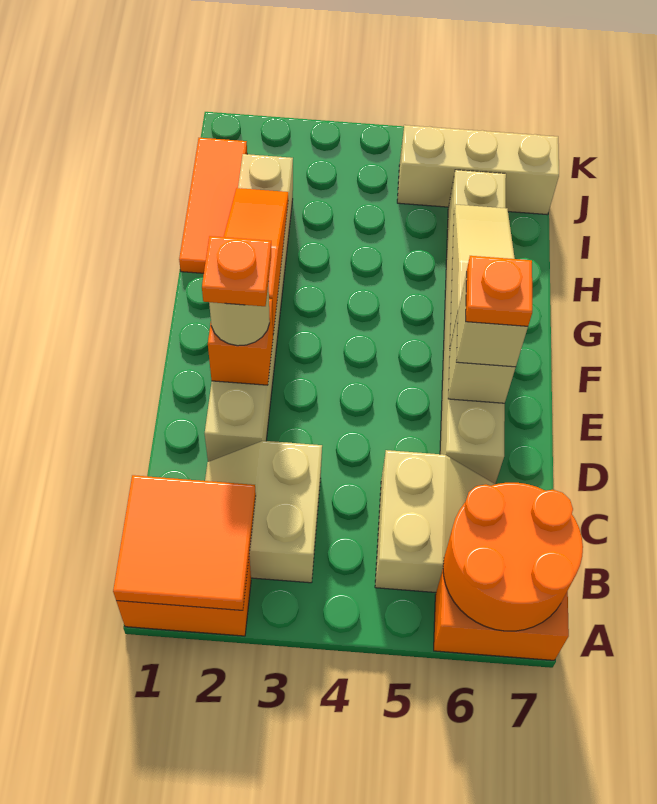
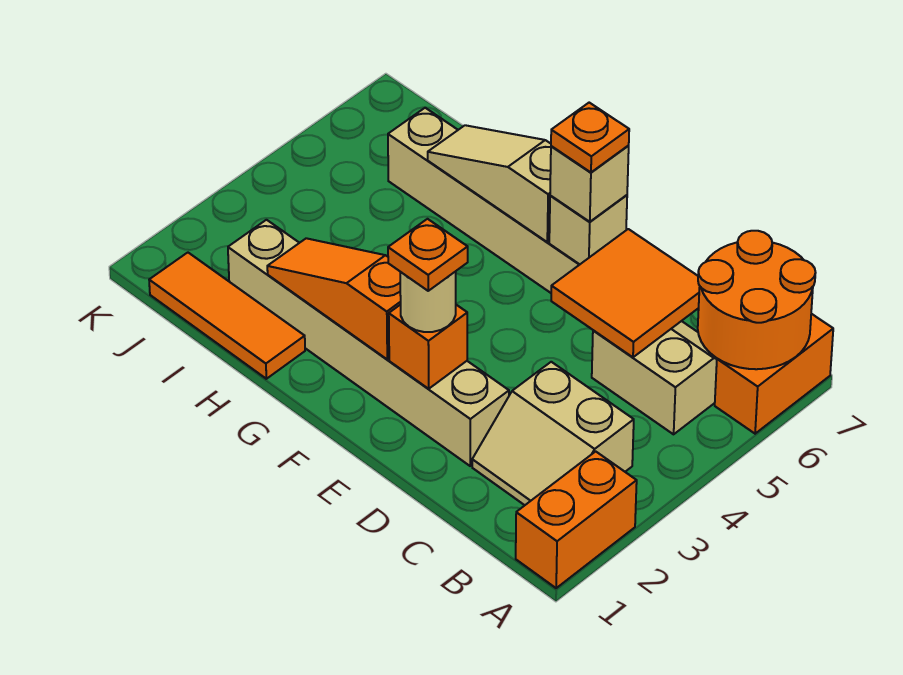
orange tile A1:B2 level 2 -> orange tile C5:D6 level 2
tan brick J5:J7 level 1 -> none

